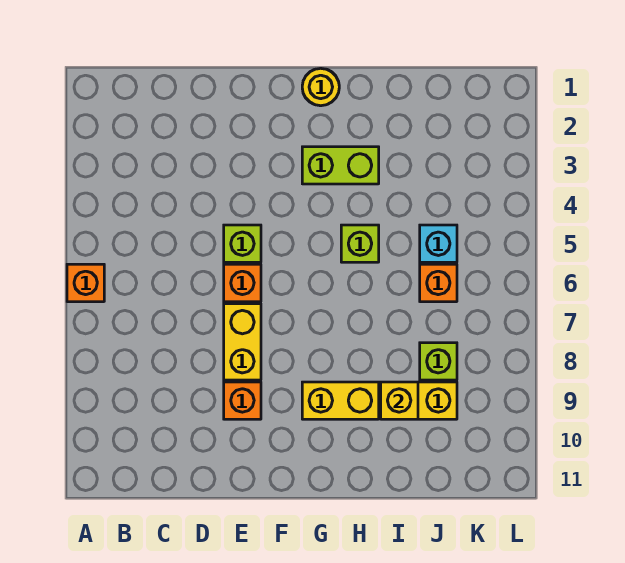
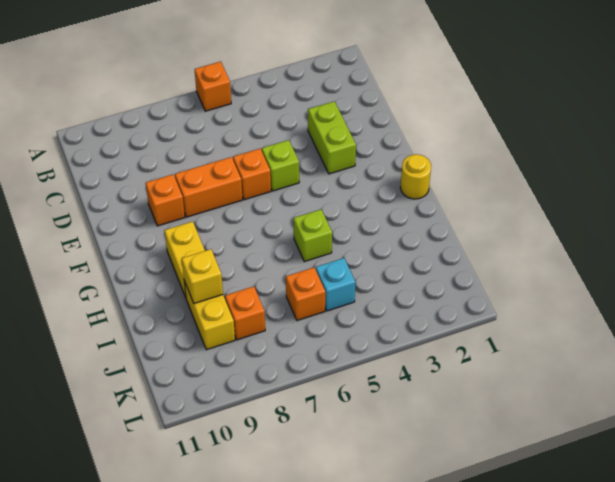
yellow brick E7:E8 level 1 -> orange brick E7:E8 level 1
lime brick G3:H3 level 1 -> lime brick D3:E3 level 1
lime brick J8 level 1 -> orange brick J8 level 1

